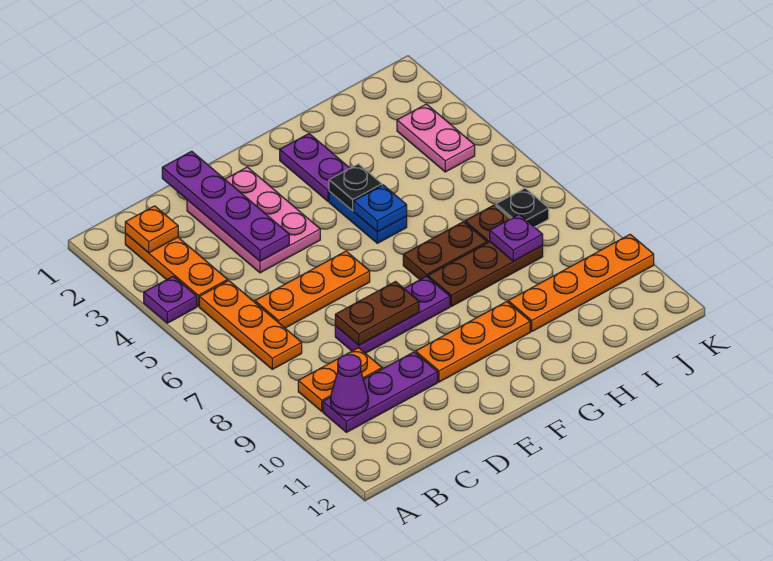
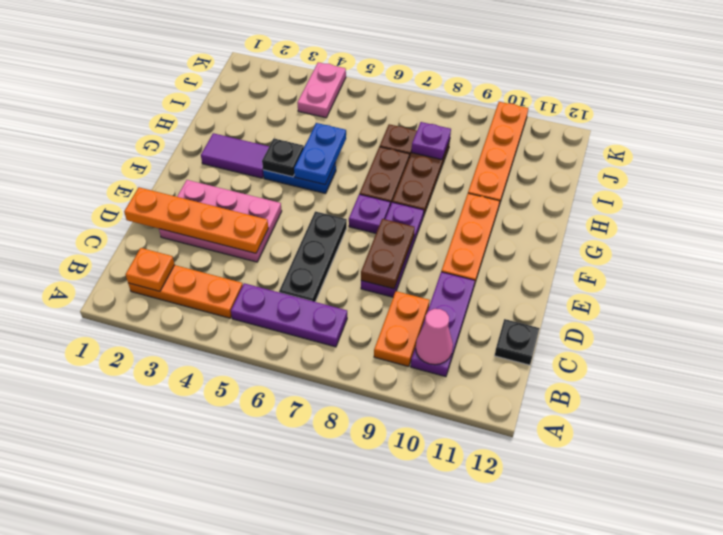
purple plate A4 level 1 -> purple plate F7 level 1
orange plate B5:B7 level 1 -> purple plate B5:B7 level 1
purple cone B10 level 2 -> pink cone B10 level 2
orange plate C6:E6 level 1 -> black plate C6:E6 level 1
purple plate D1:D4 level 2 -> orange plate D1:D4 level 2
purple plate G2:G3 level 1 -> purple tile G2:G3 level 1
blue plate G5 level 2 -> blue plate G5:H5 level 2
pink plate J3:J4 level 1 -> pink plate J4:K4 level 1
black plate J7 level 1 -> black plate C12 level 1

